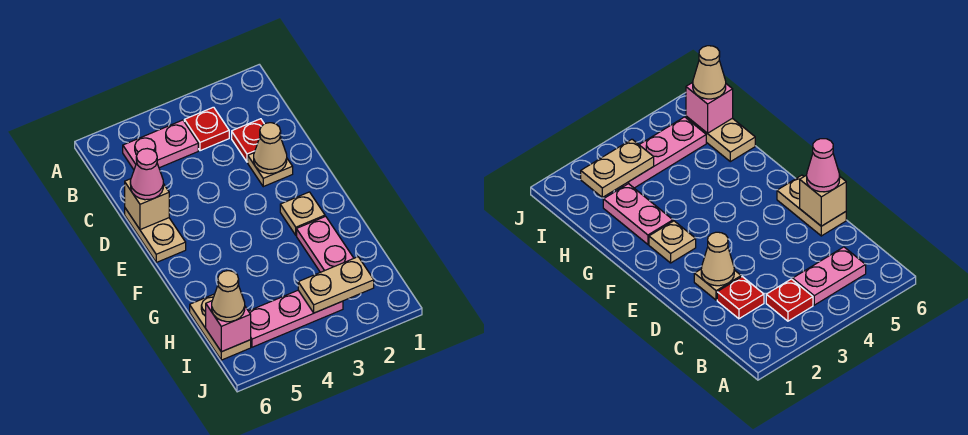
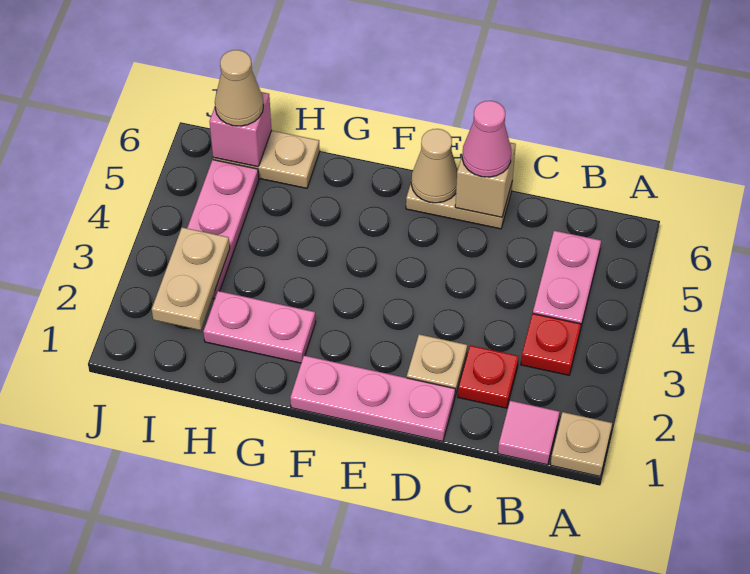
none -> pink tile B1 level 1
none -> pink plate D1:F1 level 1
tan cone D2 level 2 -> tan cone E6 level 2
tan plate F2 level 1 -> tan plate A1 level 1

